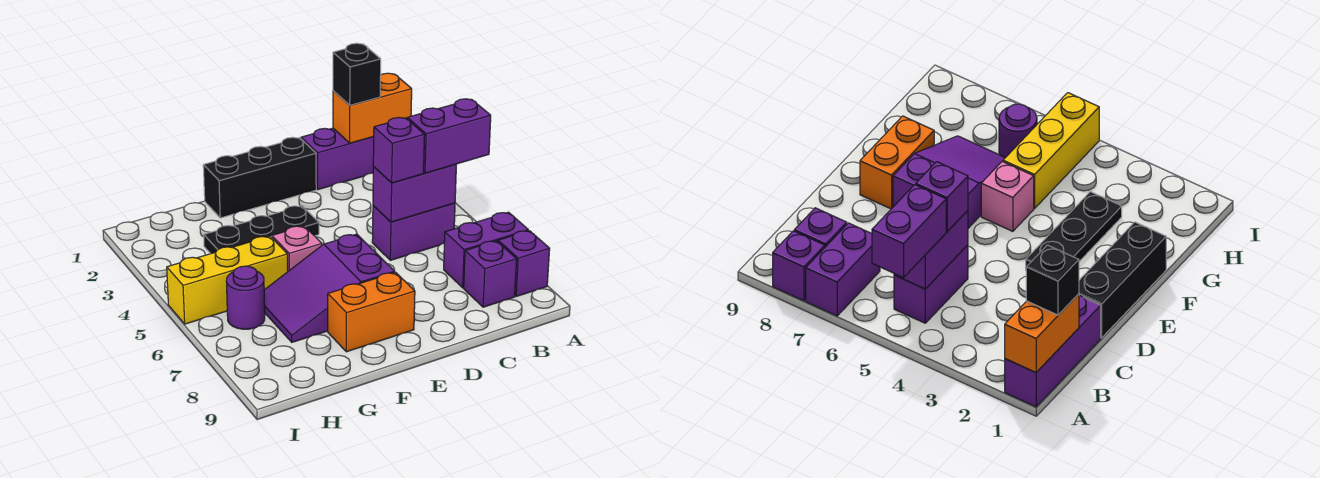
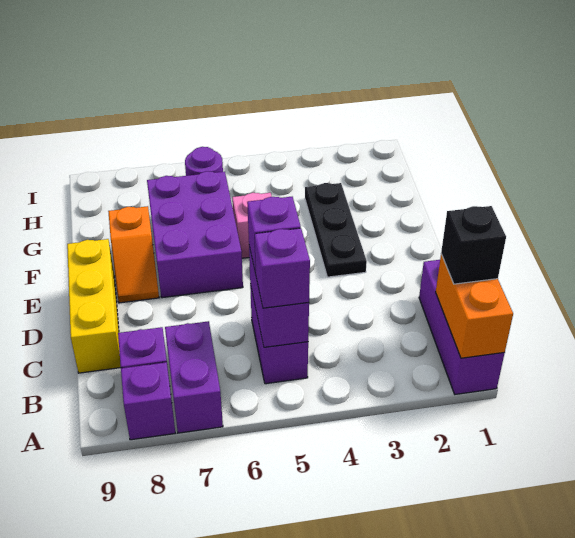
purple brick A5:B5 level 3 -> purple brick B5 level 3
black brick D1:F1 level 1 -> none
purple slope E6:G7 level 1 top E -> purple brick E6:G7 level 1
orange brick E8:F8 level 1 -> orange slope E8:F8 level 1 top F
yellow brick G5:I5 level 1 -> yellow brick C9:E9 level 1

